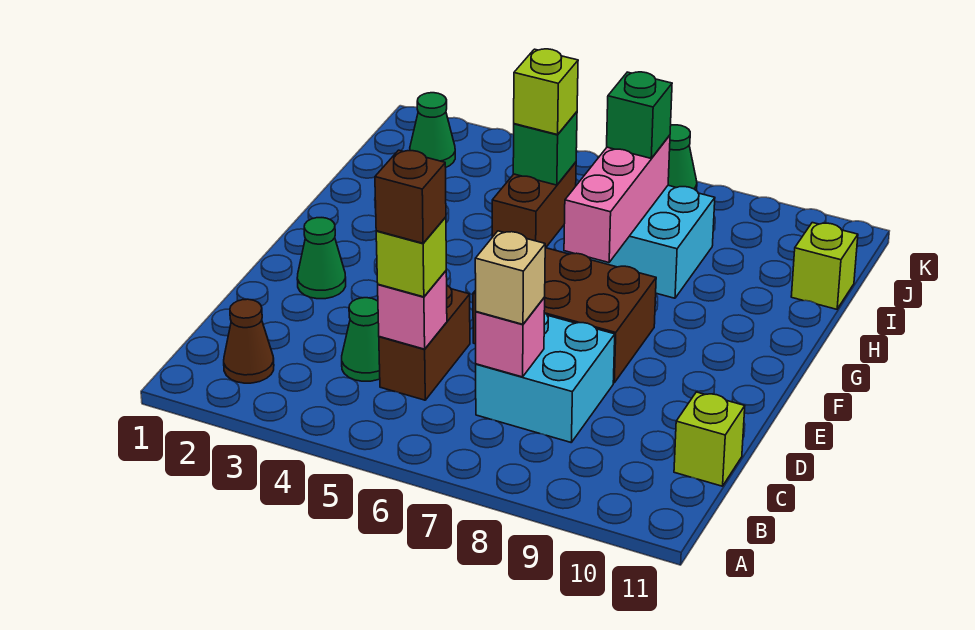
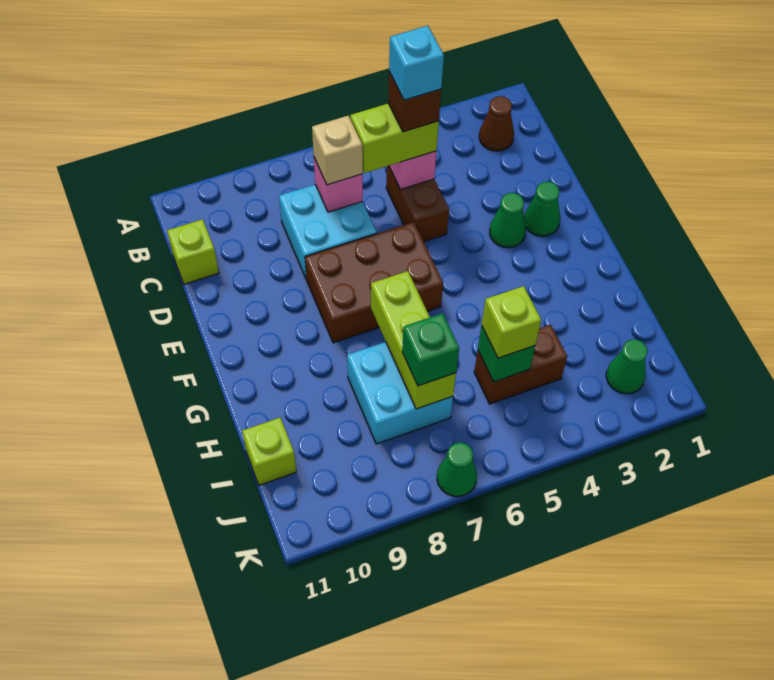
green cone C4 level 1 -> green cone E3 level 1
lime brick C5 level 3 -> lime brick C5:C6 level 3
none -> cyan brick C5 level 5
pink brick G7:I7 level 2 -> lime brick G7:I7 level 2
brown brick H5:I5 level 1 -> brown brick I4:I5 level 1

